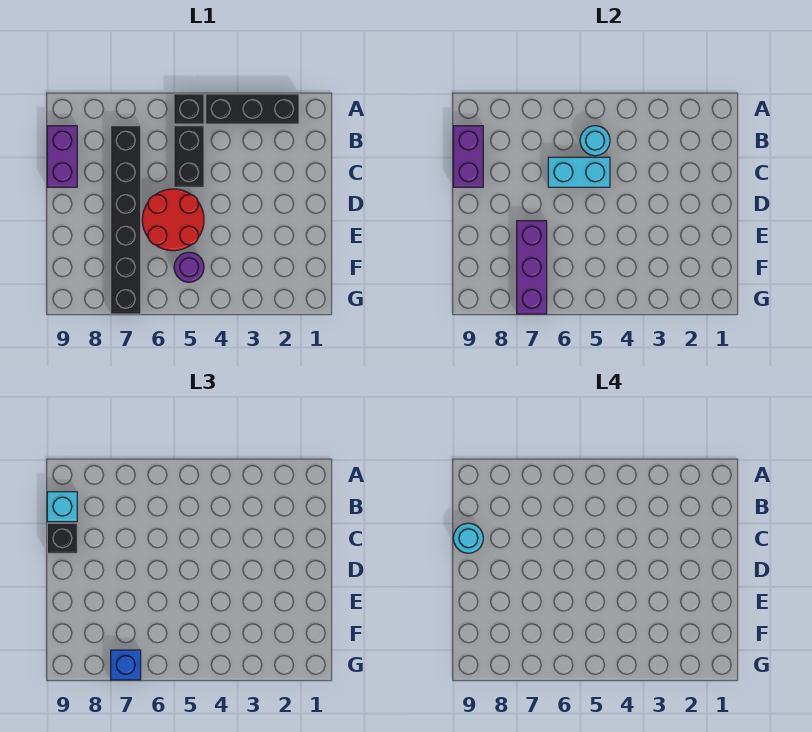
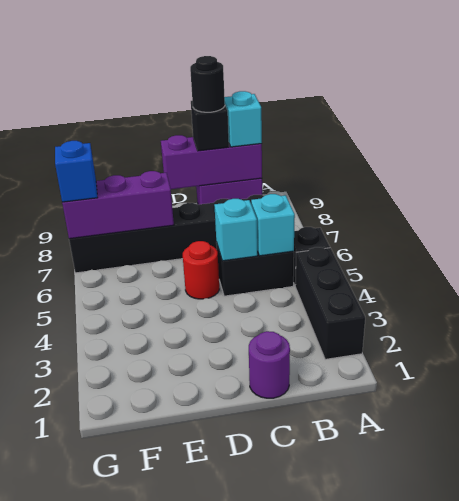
cyan round brick B5 level 2 -> cyan brick B5 level 2
purple brick B9:C9 level 2 -> purple brick B9:D9 level 2
cyan brick C5:C6 level 2 -> cyan brick C5 level 2
cyan round brick C9 level 4 -> black round brick C9 level 4
red round brick D5:E6 level 1 -> red round brick D5 level 1
purple round brick F5 level 1 -> purple round brick C1 level 1

